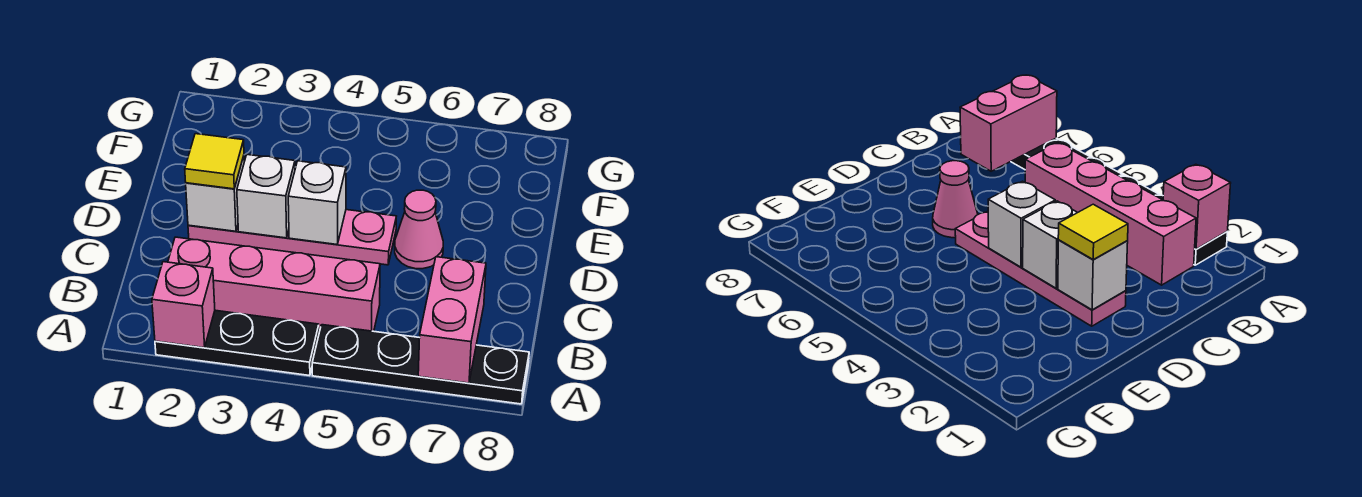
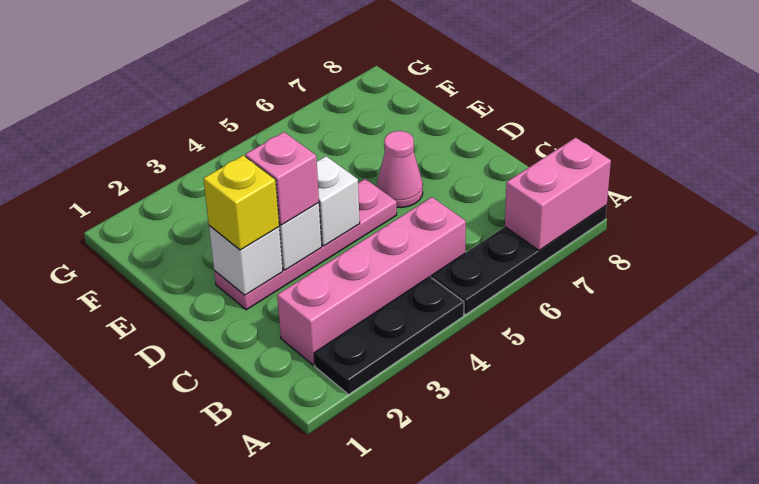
pink brick A2 level 2 -> pink brick D3 level 3
pink brick A7:B7 level 2 -> pink brick A7:A8 level 2
yellow tile D2 level 3 -> yellow brick D2 level 3

